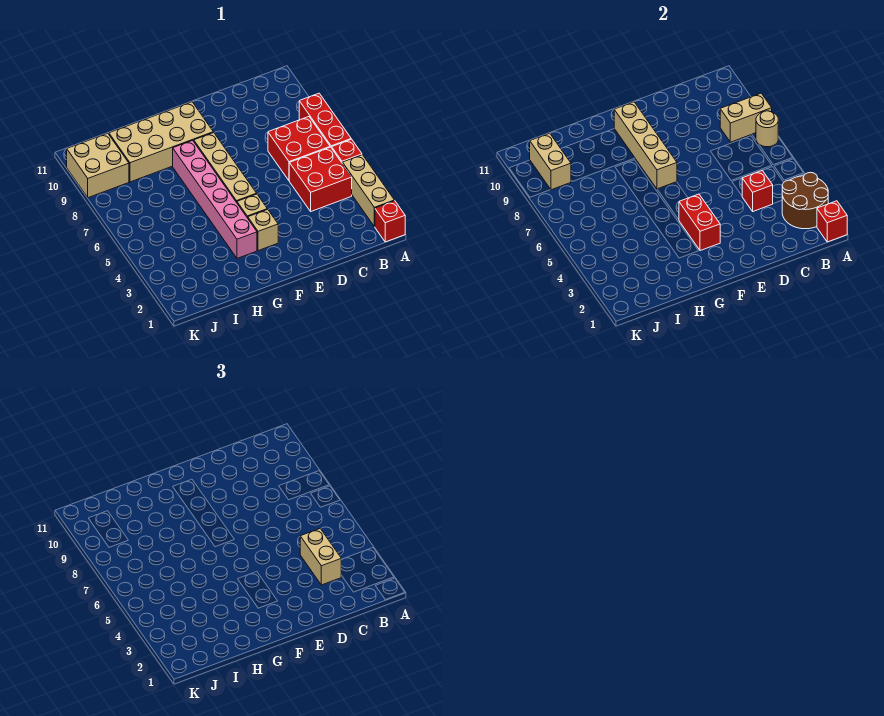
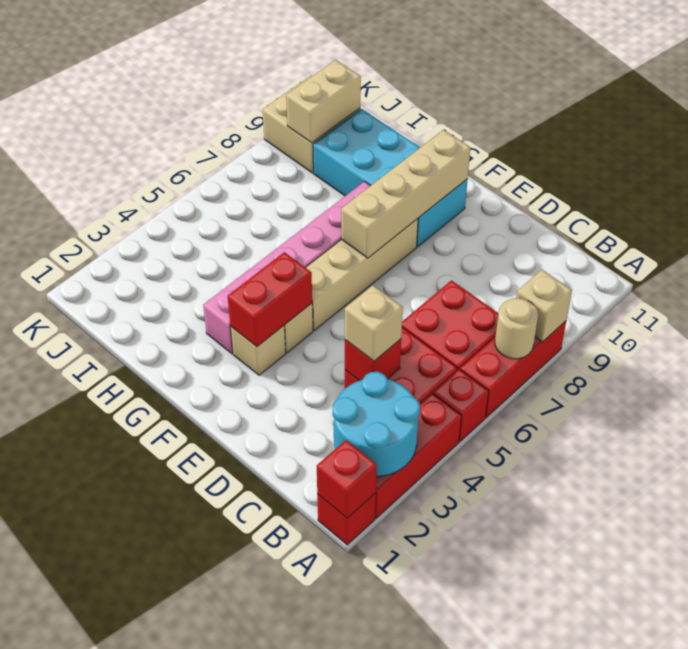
tan brick A2:A4 level 1 -> red brick A2:A4 level 1
brown round brick A2:B3 level 2 -> cyan round brick A2:B3 level 2
tan brick A8:B8 level 2 -> tan brick A8 level 2
tan brick C3:C4 level 3 -> tan brick C4 level 3
tan brick F9:I10 level 1 -> cyan brick F9:I10 level 1

